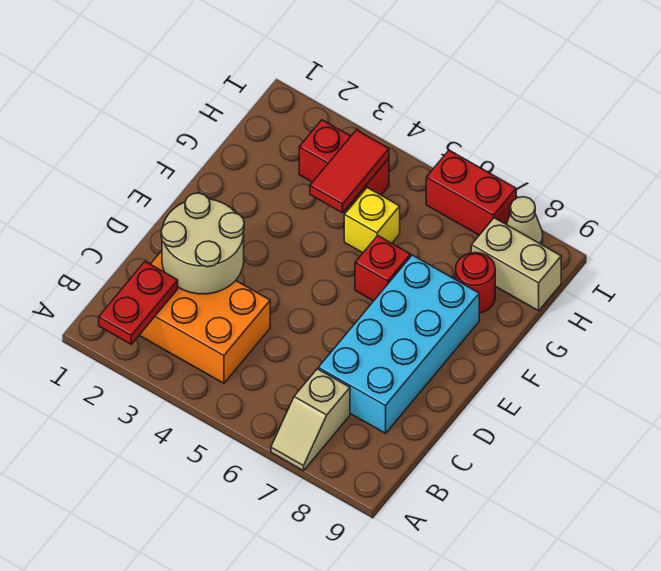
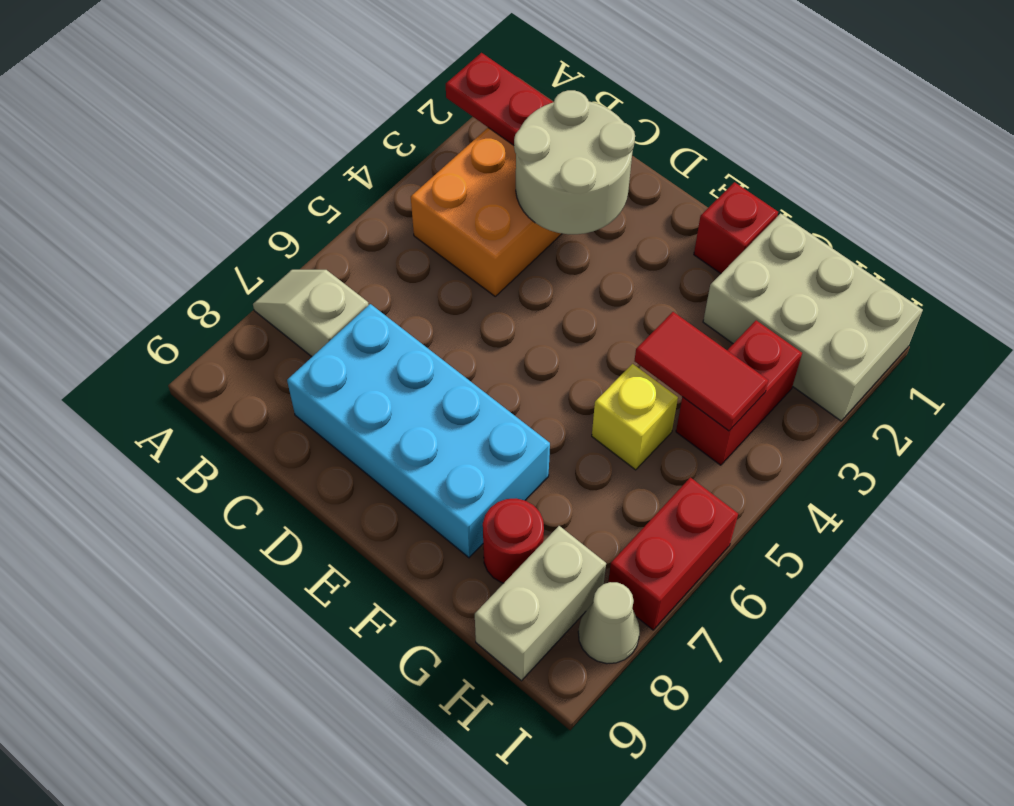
red brick F6 level 1 -> red brick F1 level 1
none -> tan brick G1:I2 level 1

